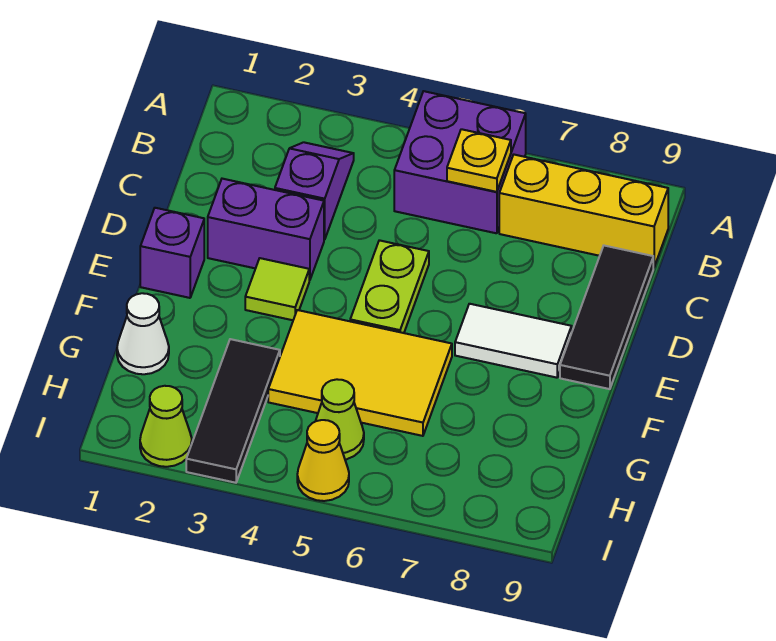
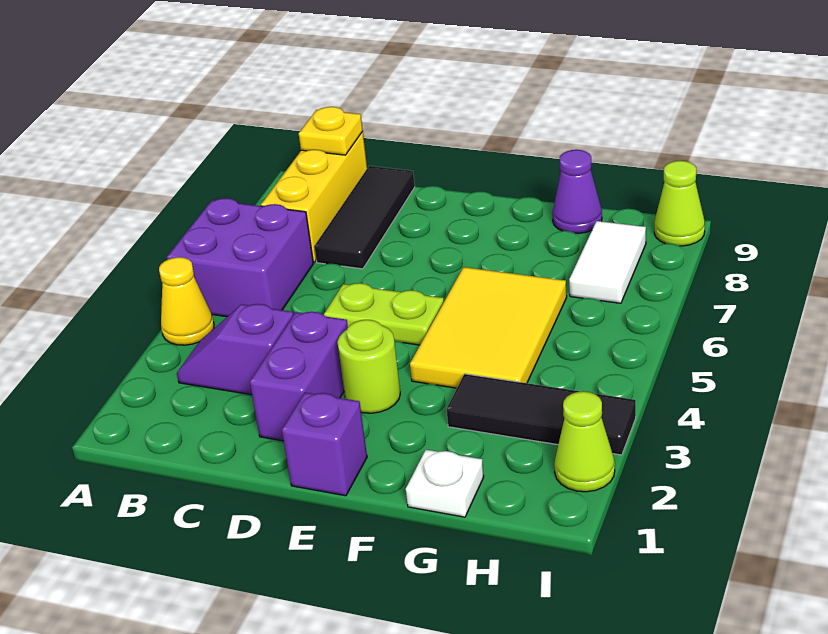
yellow plate B6 level 2 -> yellow plate B9 level 2
black tile C9:E9 level 1 -> black tile C7:C9 level 1
lime tile E3 level 1 -> lime round brick E3 level 1
white tile E7:E8 level 1 -> white tile H7:H8 level 1
white cone G1 level 1 -> white plate G1 level 1
none -> purple cone G9 level 1
lime cone H5 level 1 -> lime cone I9 level 1
yellow cone I5 level 1 -> yellow cone A4 level 1

